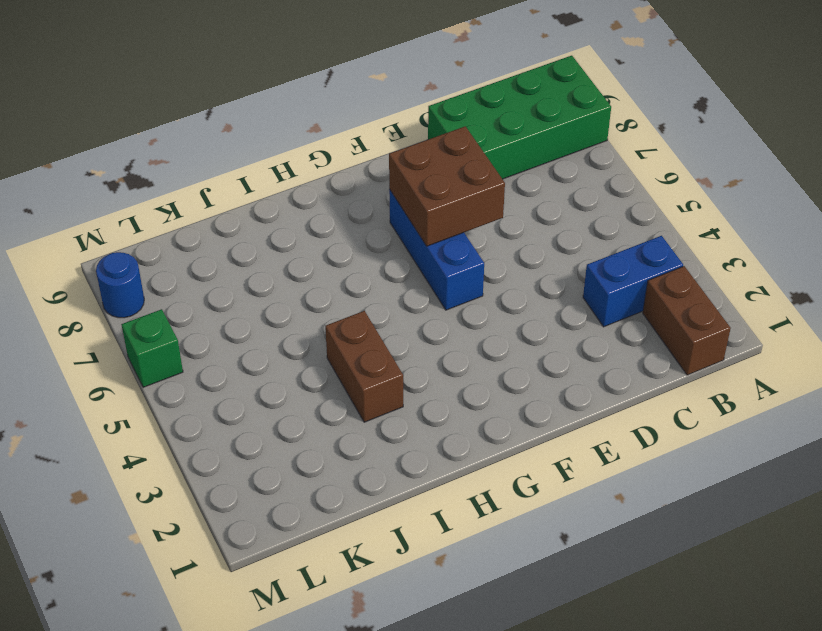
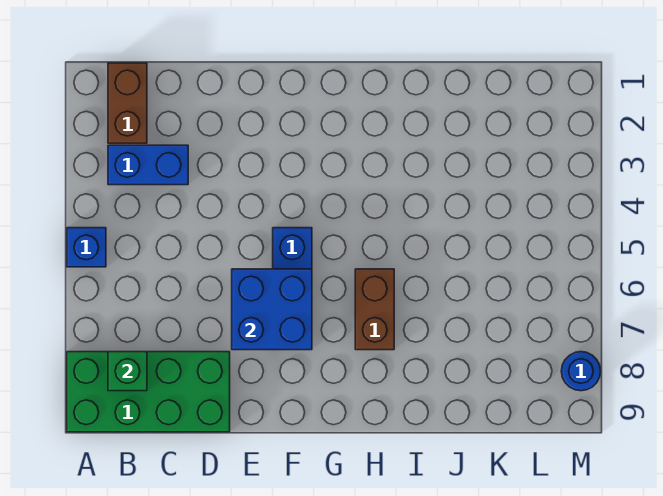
none -> blue brick A5 level 1
brown brick E6:F7 level 2 -> blue brick E6:F7 level 2
brown brick I3:I4 level 1 -> brown brick H6:H7 level 1
green brick M6 level 1 -> green brick B8 level 2

